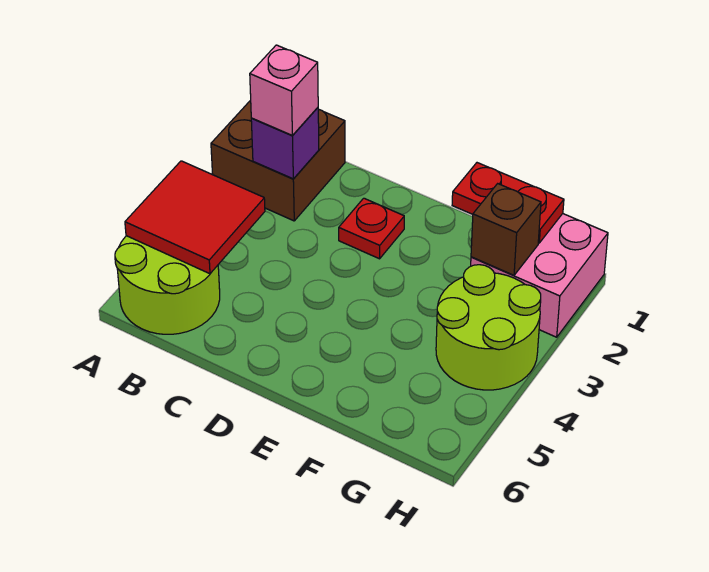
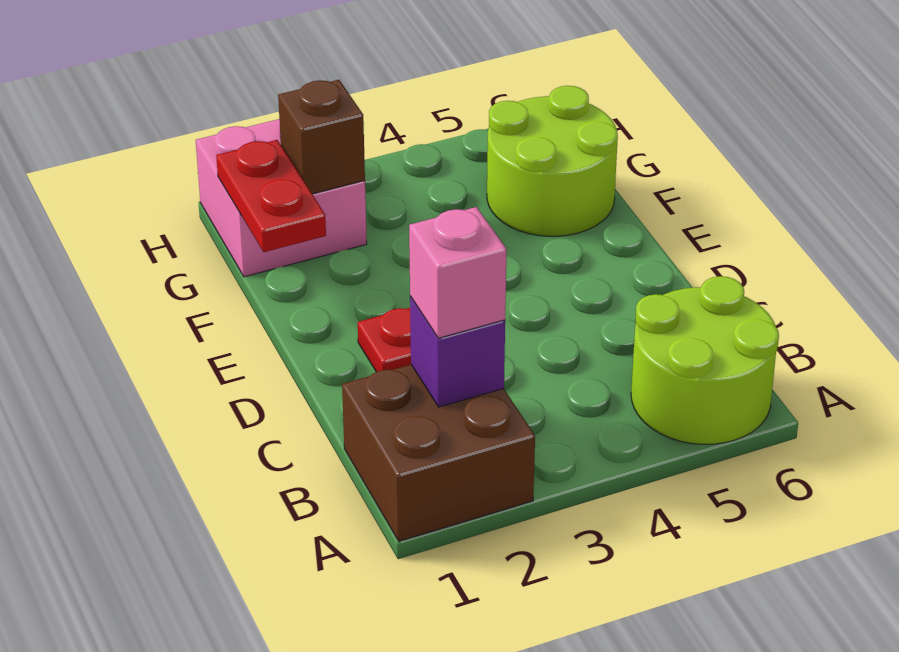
red tile A4:B5 level 2 -> none
lime round brick G3:H4 level 1 -> lime round brick F5:G6 level 1

